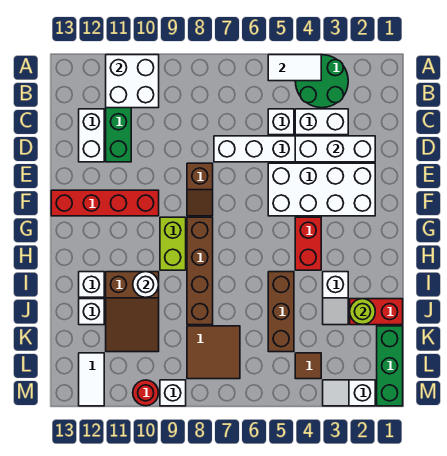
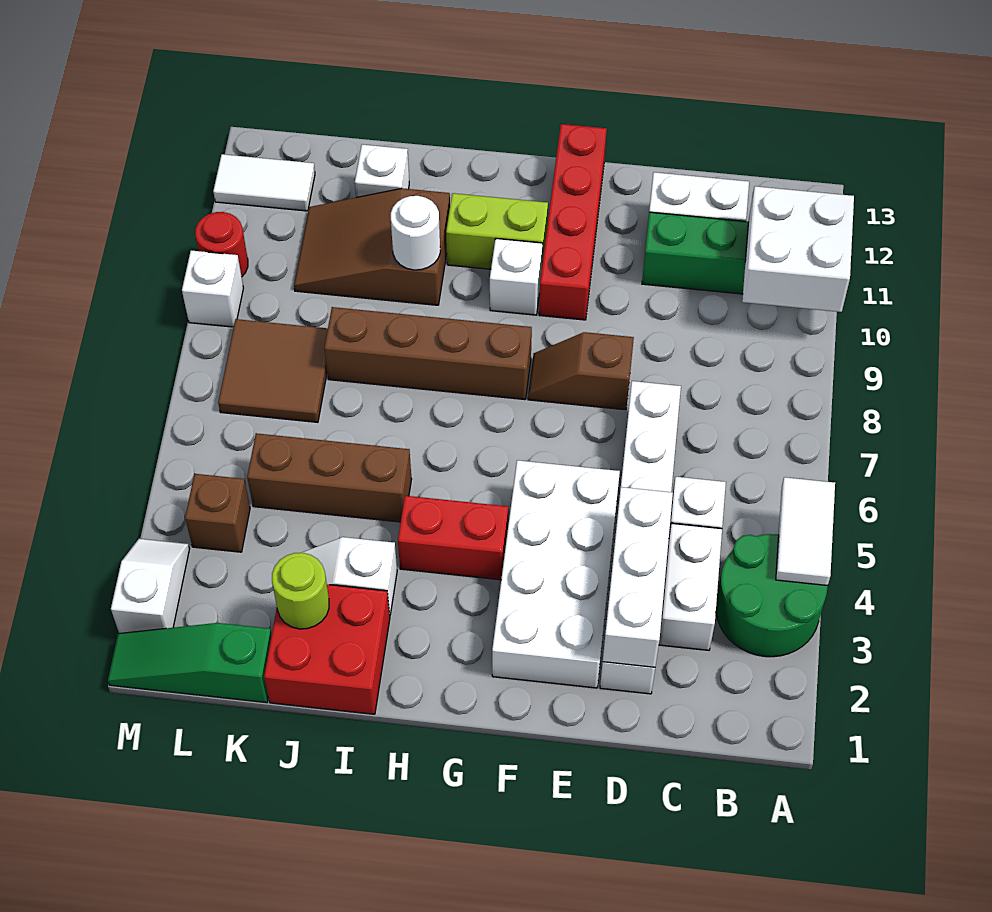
lime brick G9:H9 level 1 -> lime brick G11:H11 level 1
white brick I12 level 1 -> white brick G10 level 1
red brick J1:J2 level 1 -> red brick I1:J2 level 1
green brick K1:M1 level 1 -> green slope K1:M1 level 1 top K
brown tile L4 level 1 -> brown brick L4 level 1

